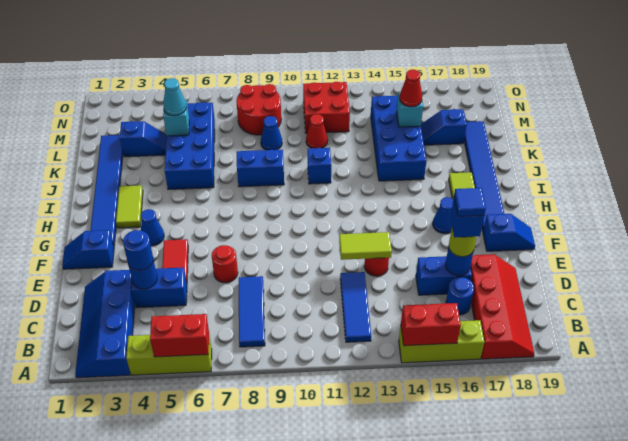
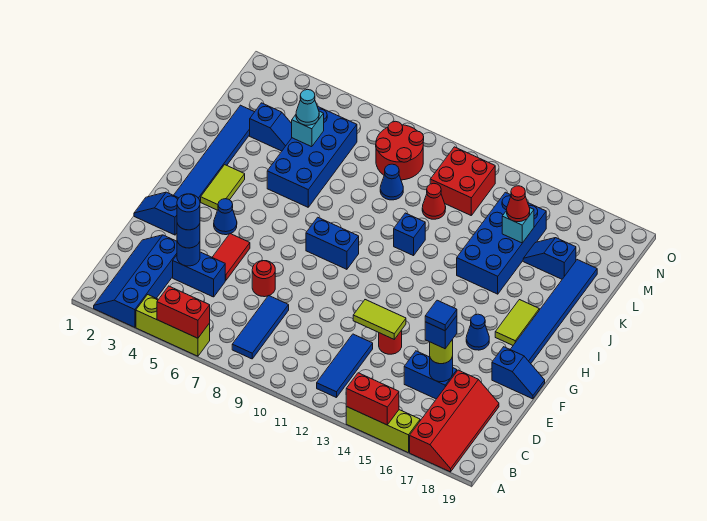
blue round brick C16 level 1 -> blue round brick D4 level 4
blue brick J8:J9 level 1 -> blue brick H8:H9 level 1

